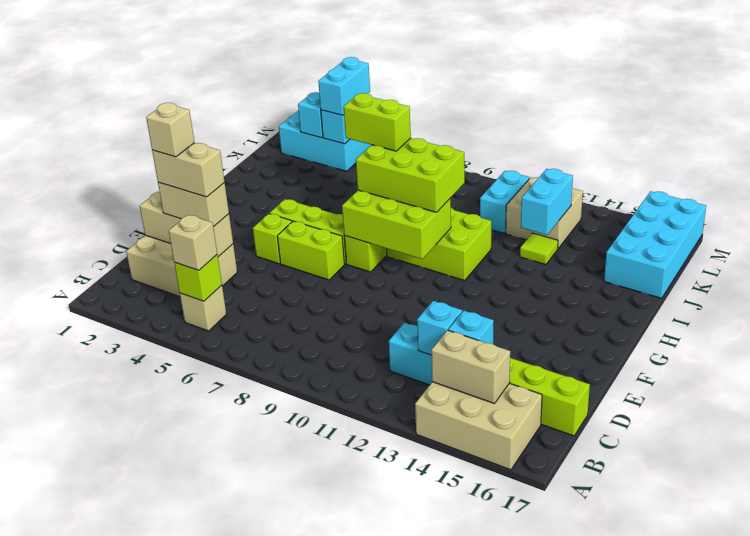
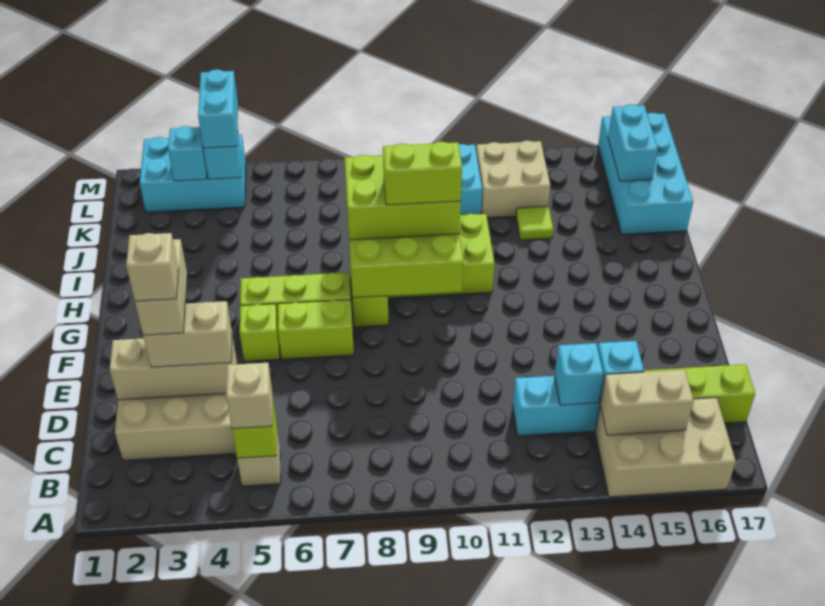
tan brick D3:D4 level 4 -> tan brick D3:E3 level 4
lime brick I7:I8 level 4 -> lime brick H9:H10 level 4
cyan brick J13:K13 level 2 -> cyan brick K16:L16 level 2

